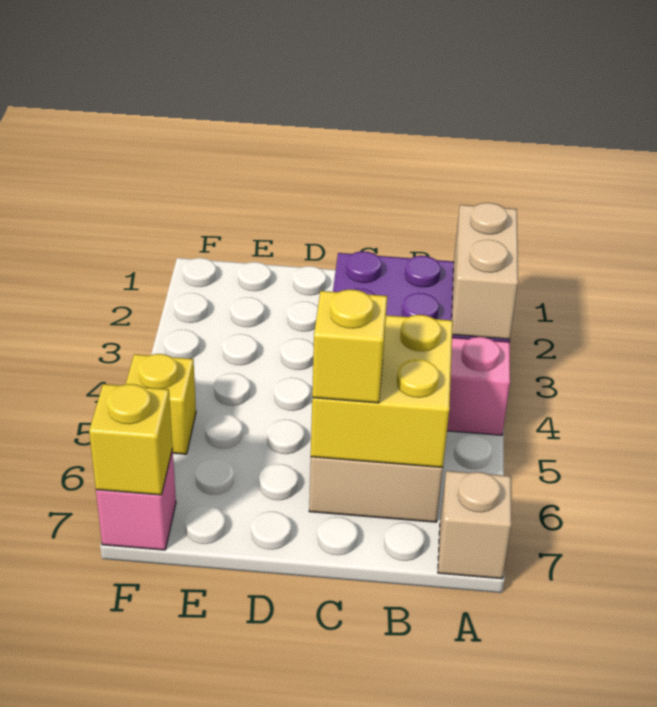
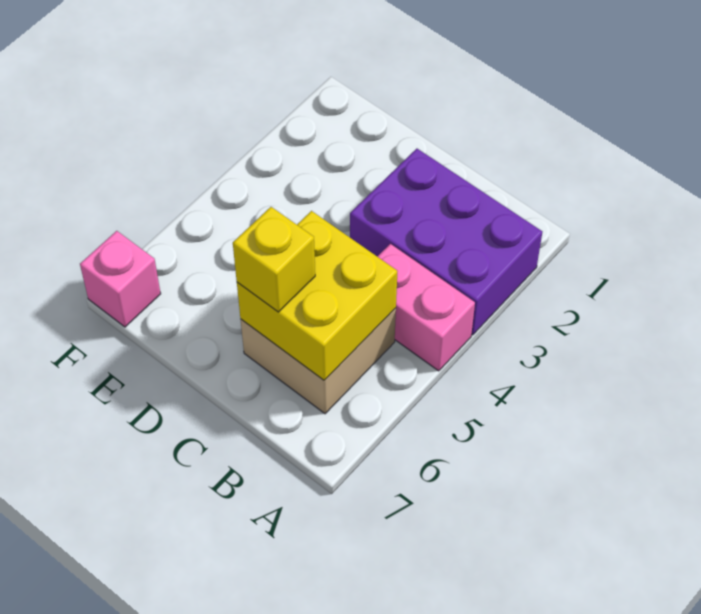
tan brick A2:A3 level 2 -> none
tan brick A7 level 1 -> none
yellow brick F5 level 1 -> none
yellow brick F7 level 2 -> none

